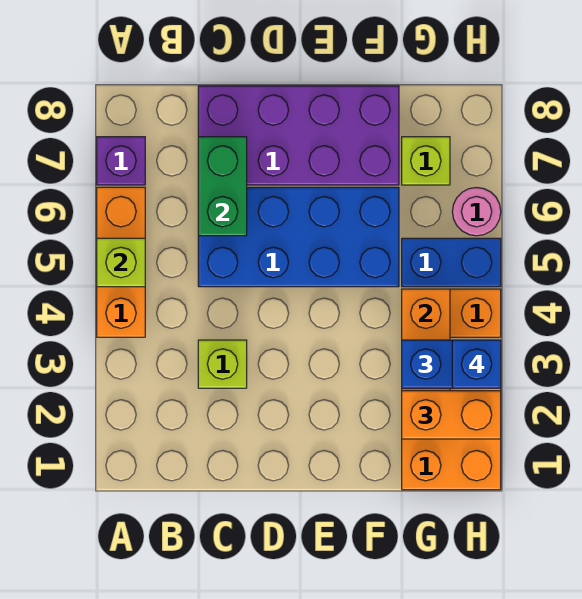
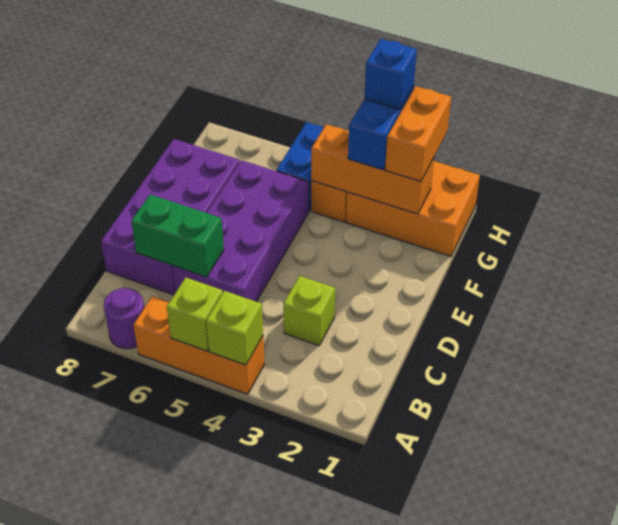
purple brick A7 level 1 -> purple round brick A7 level 1
blue brick C5:F6 level 1 -> purple brick C5:F6 level 1
lime brick G7 level 1 -> lime brick A4 level 2
pink round brick H6 level 1 -> none

